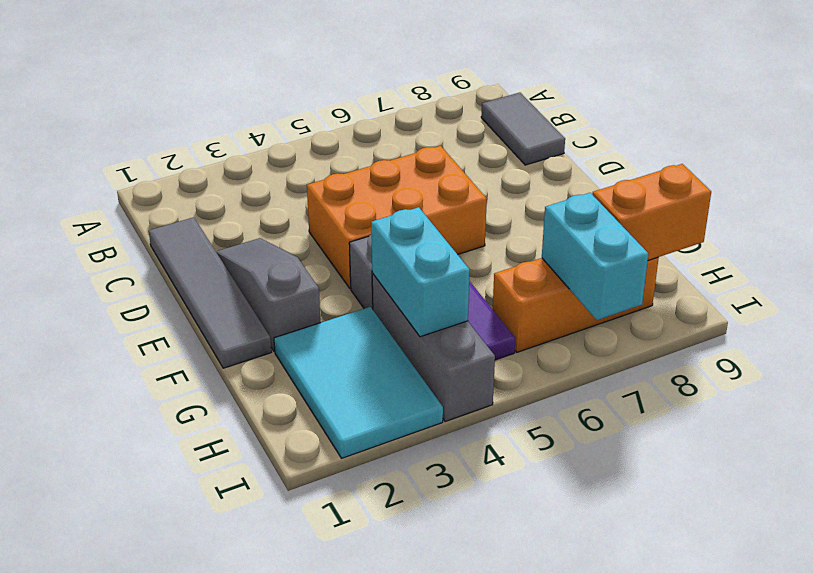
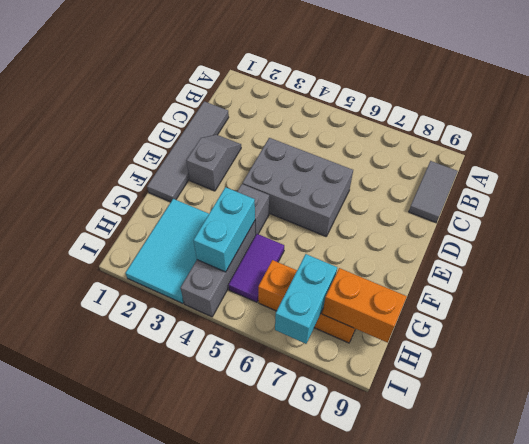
grey slope D2:F2 level 1 top F -> grey slope D2:E2 level 1 top E
orange brick D4:E6 level 1 -> grey brick D4:E6 level 1

